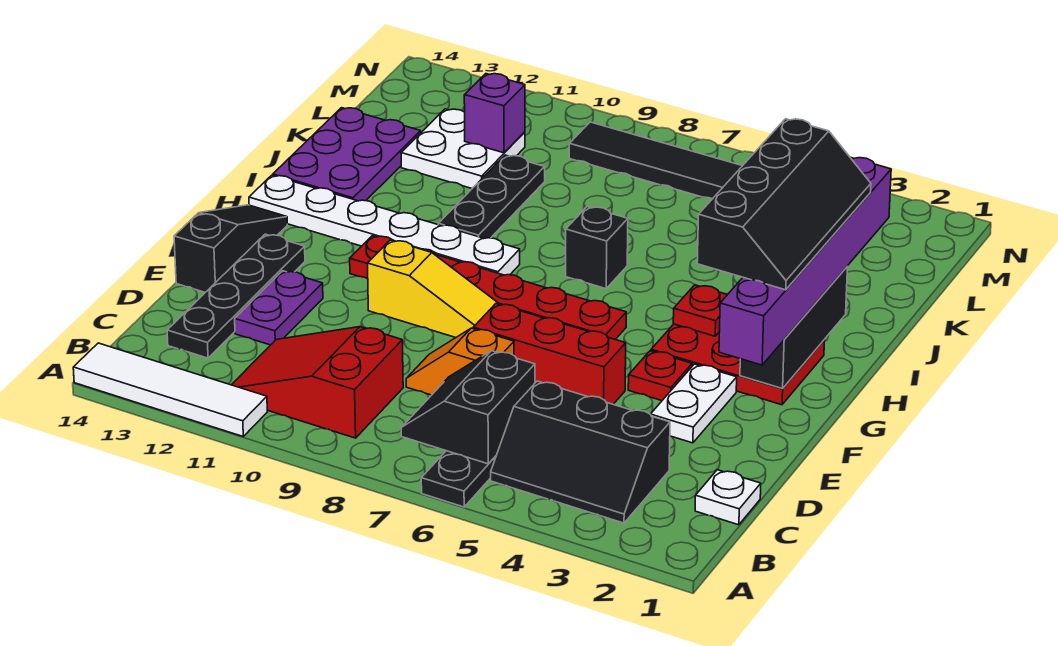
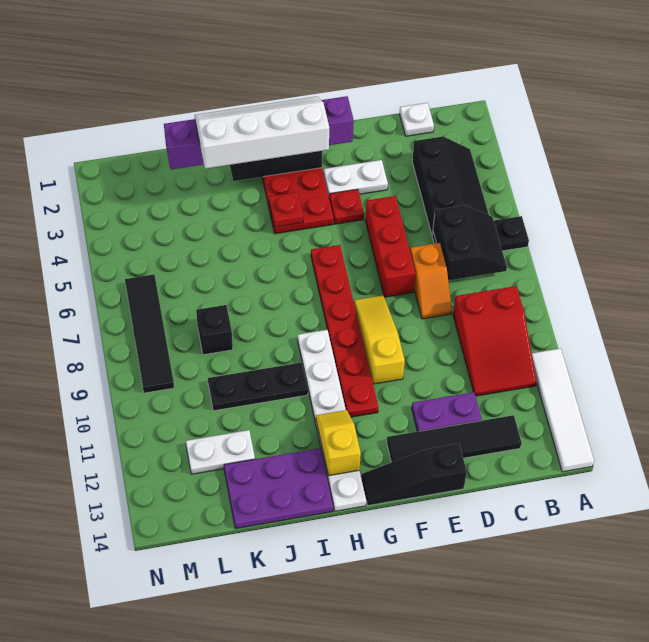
black slope B6:C7 level 2 top 6 -> black slope B6:C7 level 2 top C
black plate C13:F13 level 1 -> black tile C13:F13 level 1
black slope G2:J3 level 4 top 3 -> white slope G2:J3 level 4 top 3
none -> yellow slope H12:H13 level 2 top 13
black brick I7 level 1 -> black brick K8 level 1
white plate K11:L12 level 1 -> white plate K12:L12 level 1
purple brick L11 level 2 -> none

